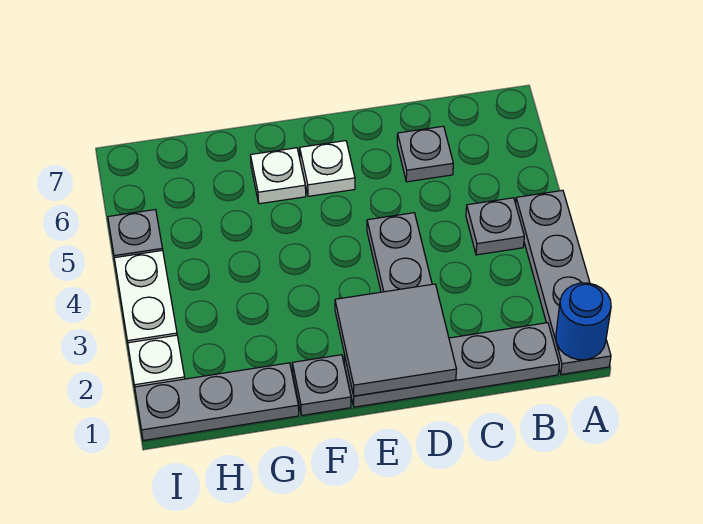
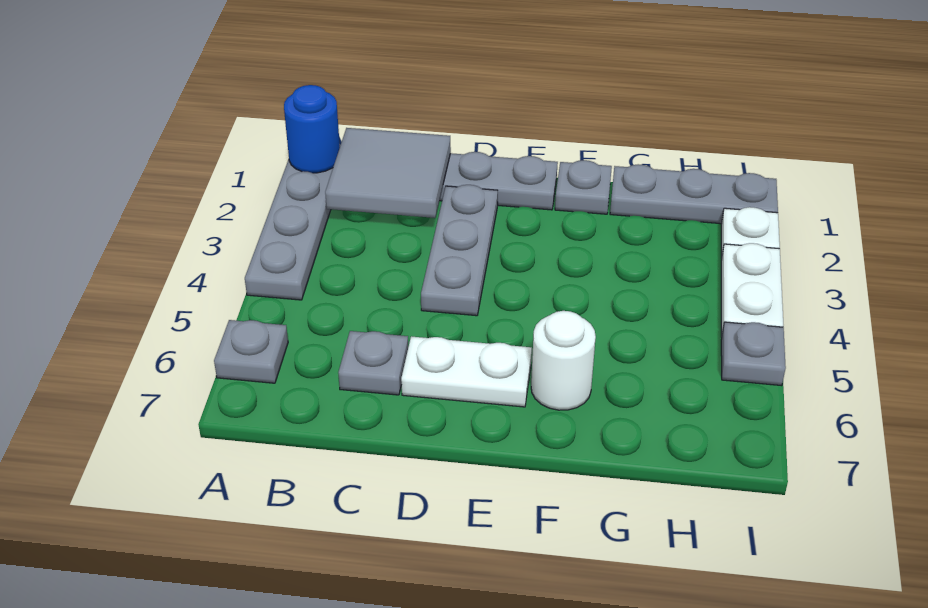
grey plate B4 level 1 -> grey plate A6 level 1
grey tile D1:E2 level 2 -> grey tile B1:C2 level 2
white plate E6 level 1 -> white plate D6:E6 level 1
white plate F6 level 1 -> white round brick F6 level 1

